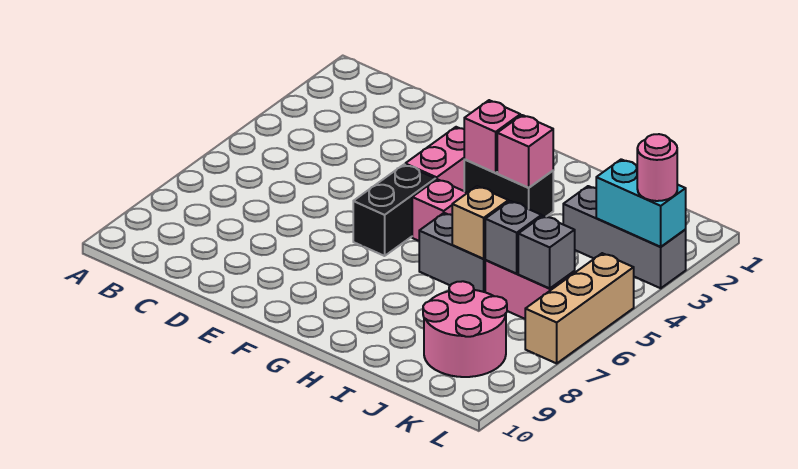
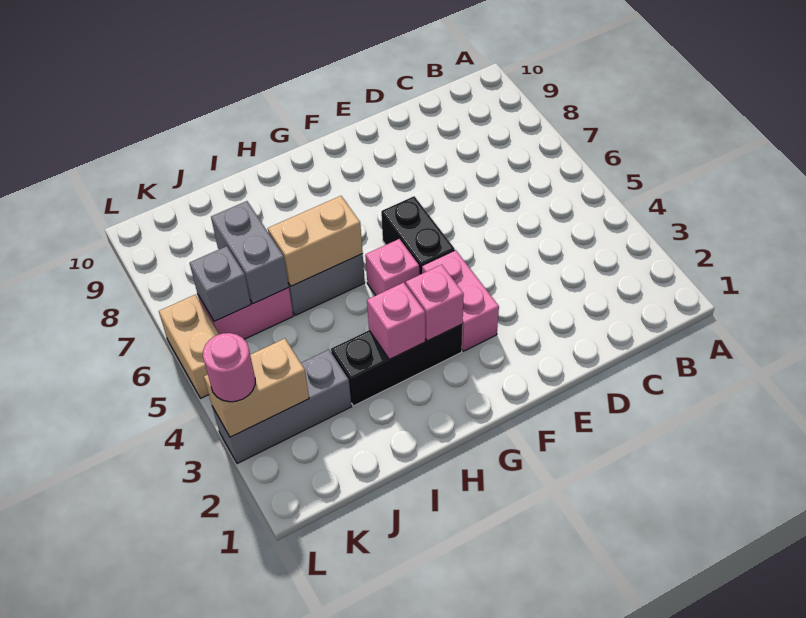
black brick G3:H3 level 1 -> black brick G3:I3 level 1
tan brick I6 level 2 -> tan brick H6:I6 level 2
grey brick J6 level 2 -> grey brick J6:J7 level 2
pink round brick J8:K9 level 1 -> none
cyan brick K3:L3 level 2 -> tan brick K3:L3 level 2
tan brick L5:L7 level 1 -> tan brick L5:L6 level 1

